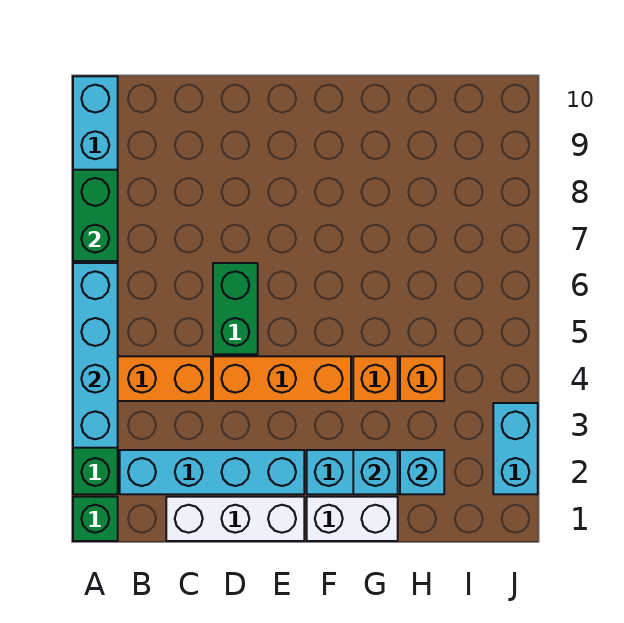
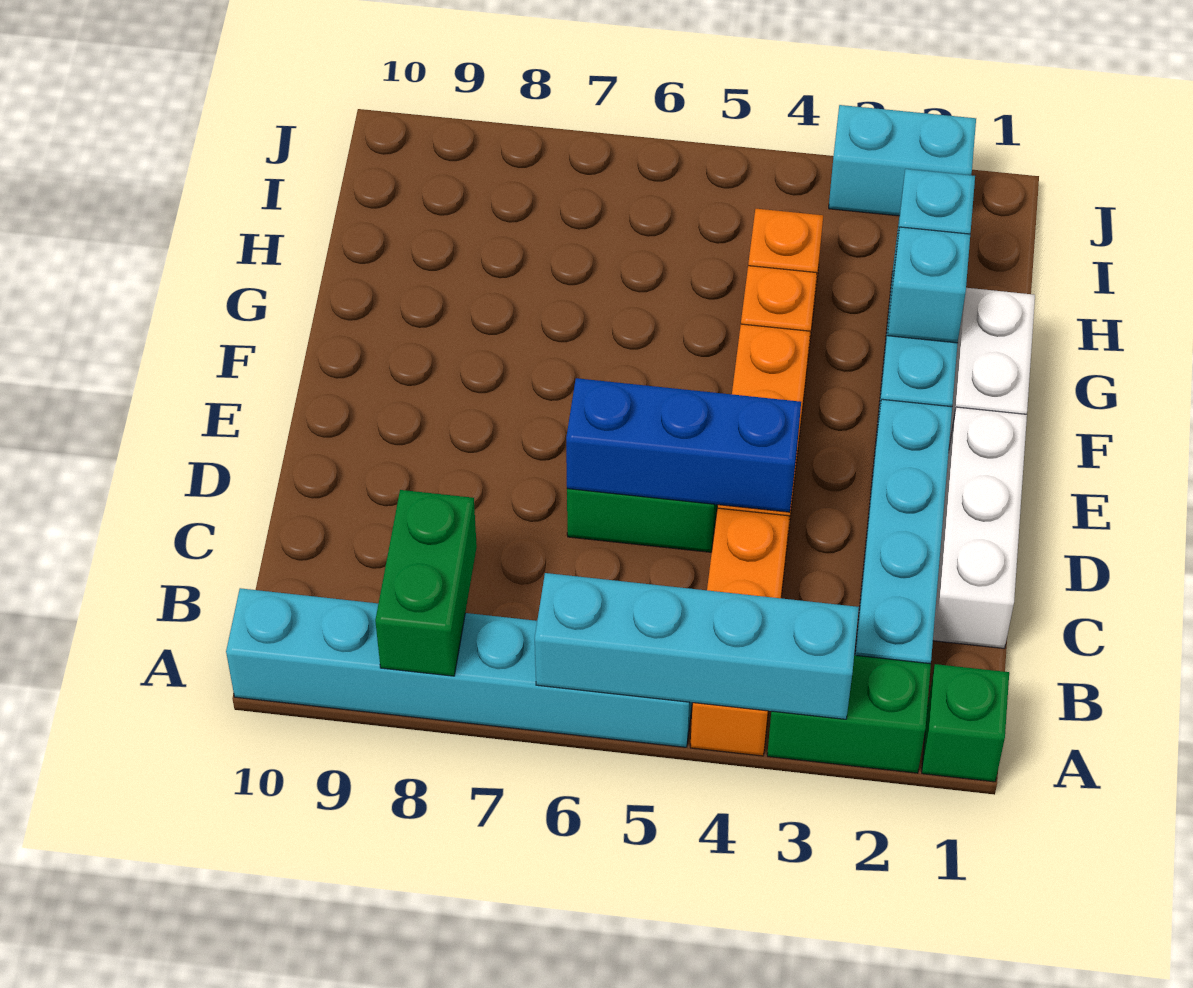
green brick A7:A8 level 2 -> green brick A8:B8 level 2
none -> blue brick D4:D6 level 2

